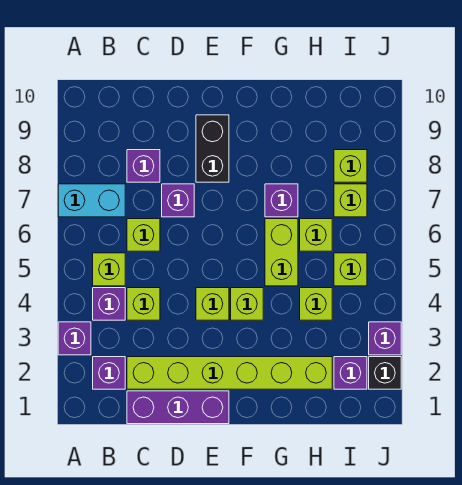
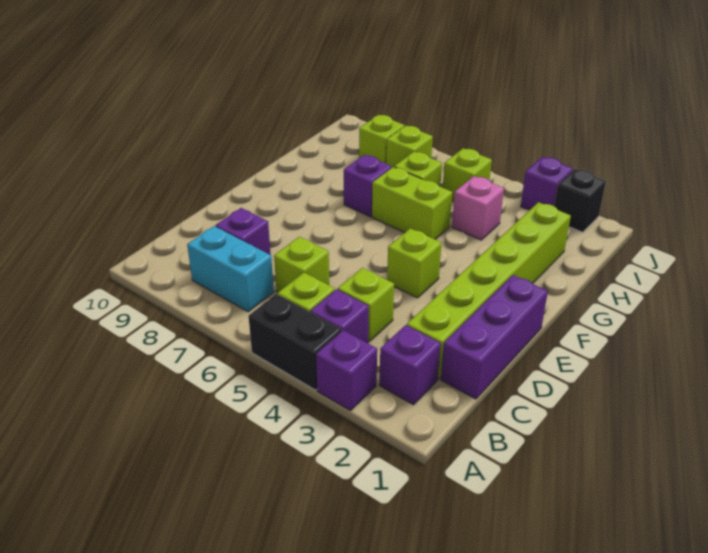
cyan brick A7:B7 level 1 -> cyan brick B7:B8 level 1
purple brick D7 level 1 -> none
black brick E8:E9 level 1 -> black brick A4:A5 level 1
lime brick F4 level 1 -> none
lime brick H4 level 1 -> pink brick H4 level 1
purple brick I2 level 1 -> none

